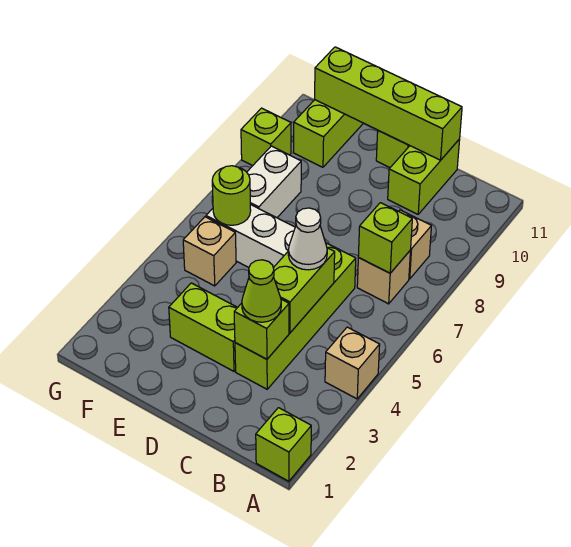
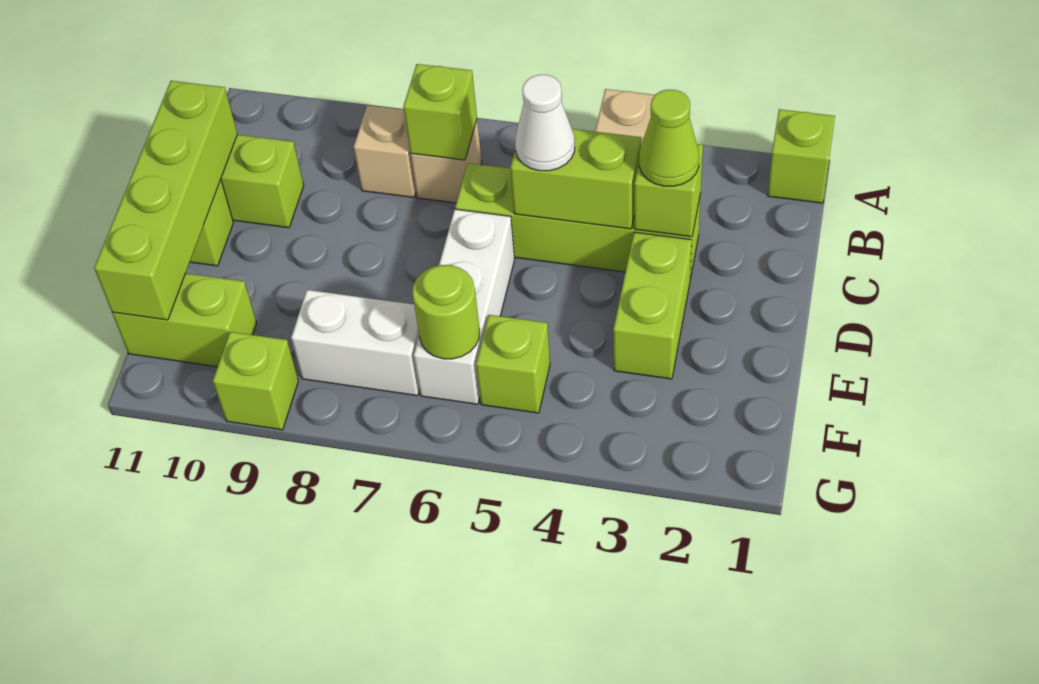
tan brick F5 level 1 -> lime brick F5 level 1

